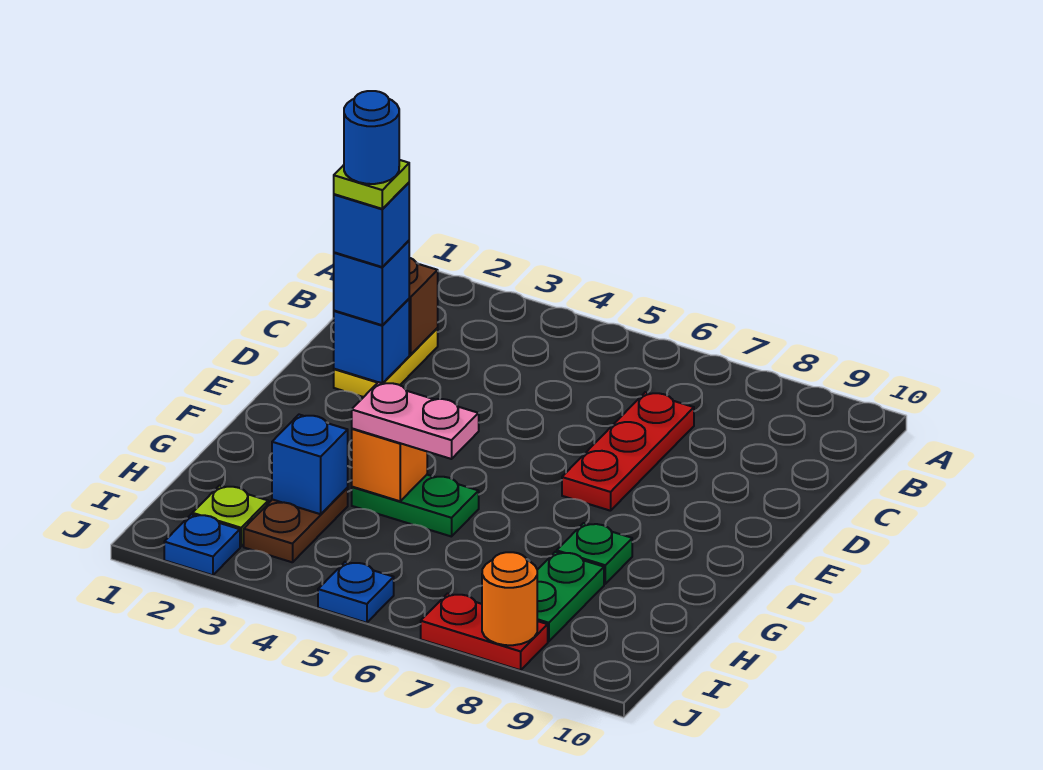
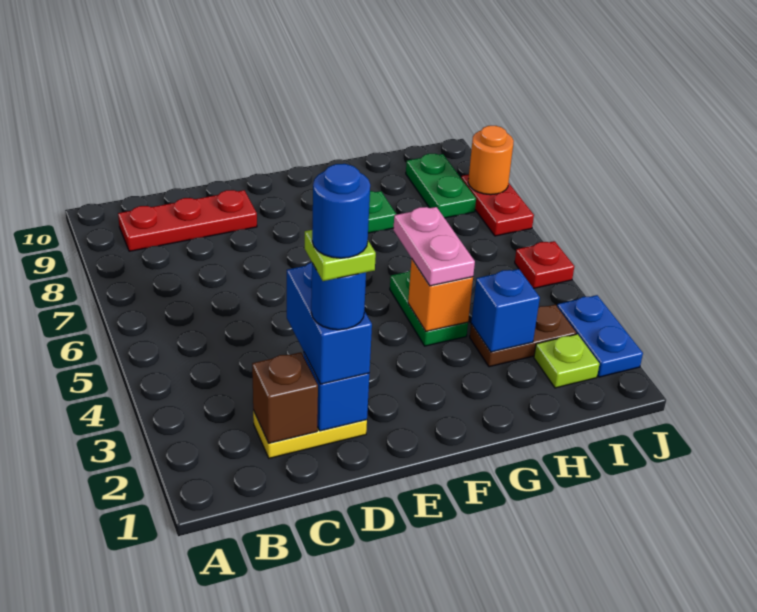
red plate C7:E7 level 1 -> red plate B9:D9 level 1
blue brick D2 level 3 -> blue brick D2:D3 level 3
blue brick D2 level 4 -> blue round brick D2 level 4
green plate H8:I8 level 1 -> green plate I8:I9 level 1
blue plate J2 level 1 -> blue plate J2:J3 level 1
blue plate J5 level 1 -> red plate J5 level 1

